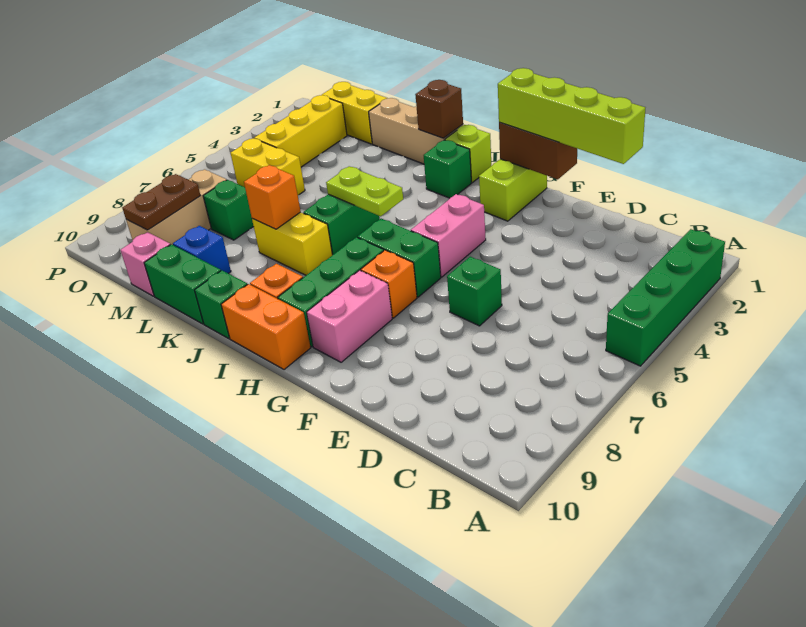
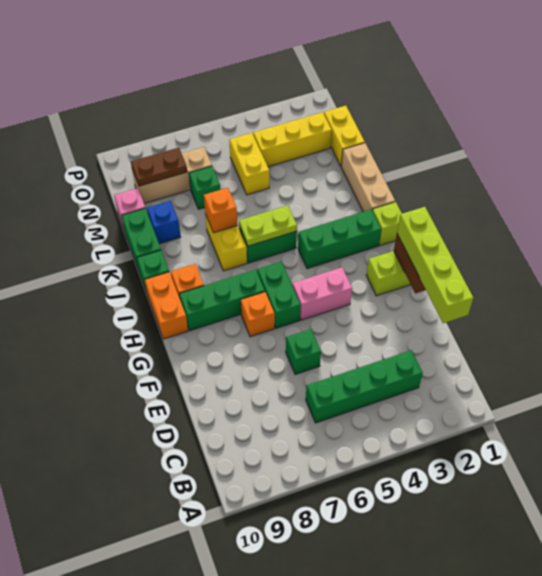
green brick A2:A5 level 1 -> green brick C3:C6 level 1
pink brick G8:G9 level 1 -> none
green brick I2 level 1 -> green brick I2:I4 level 1
lime plate I5:J5 level 2 -> lime plate J5:J6 level 2
brown brick J1 level 2 -> none

